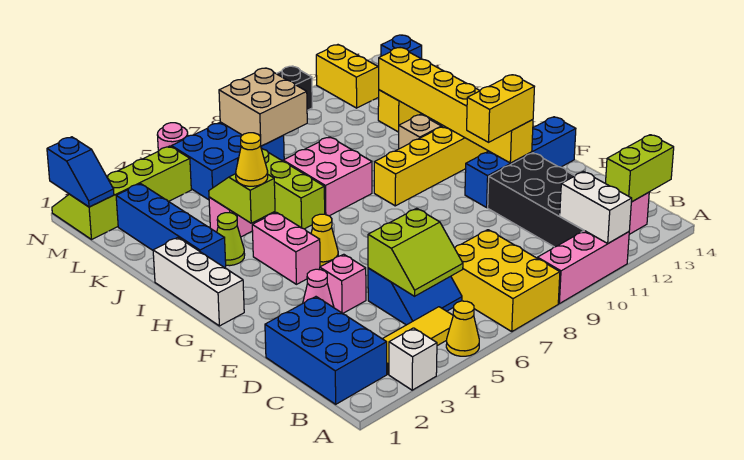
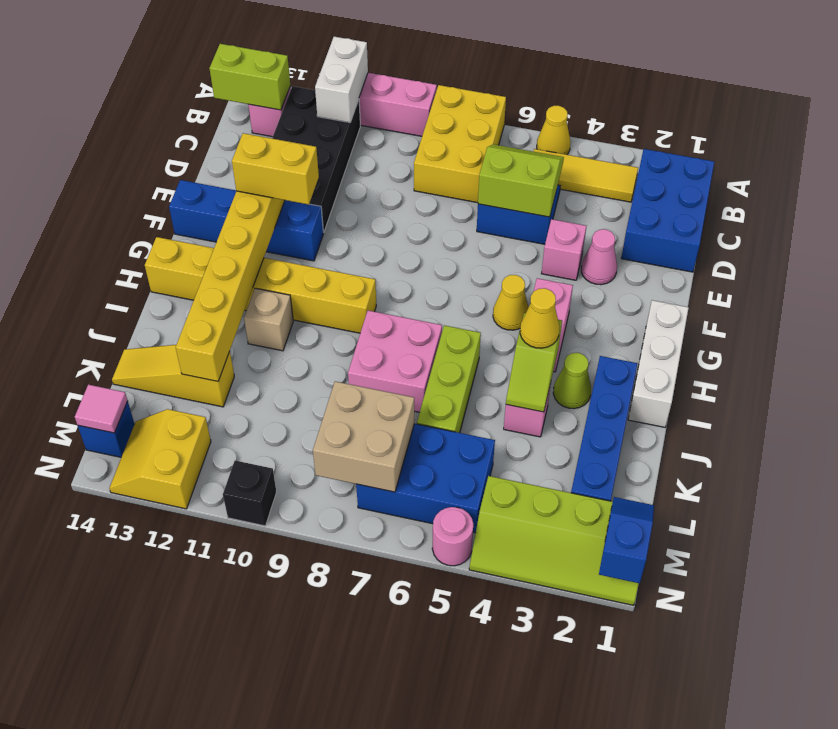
white brick A3 level 1 -> none
none -> pink tile M14 level 2

